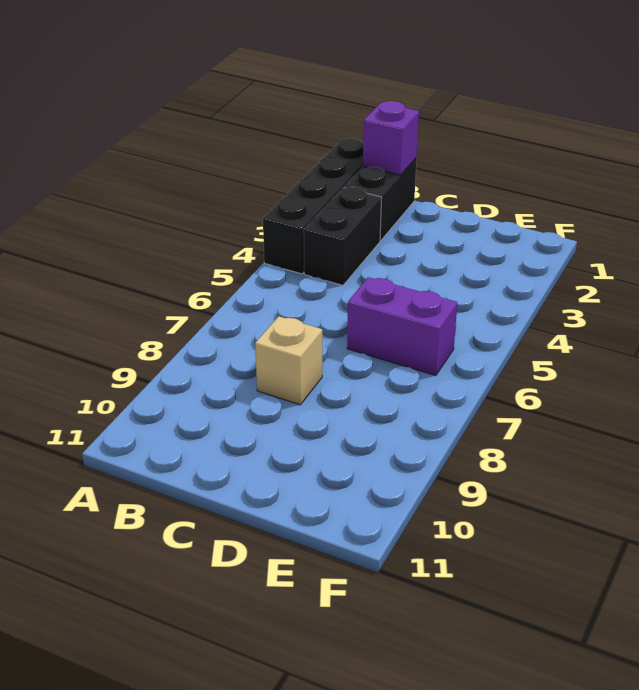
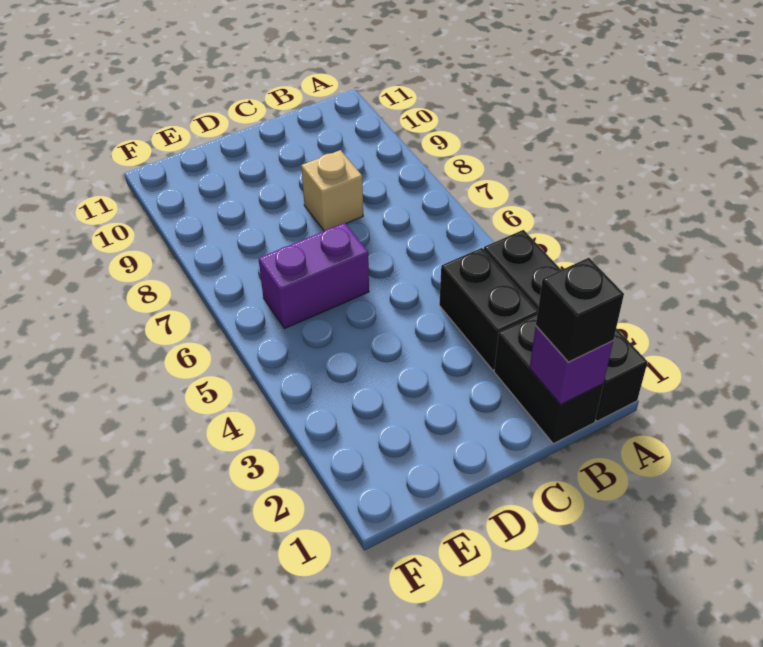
none -> black brick B1 level 3

